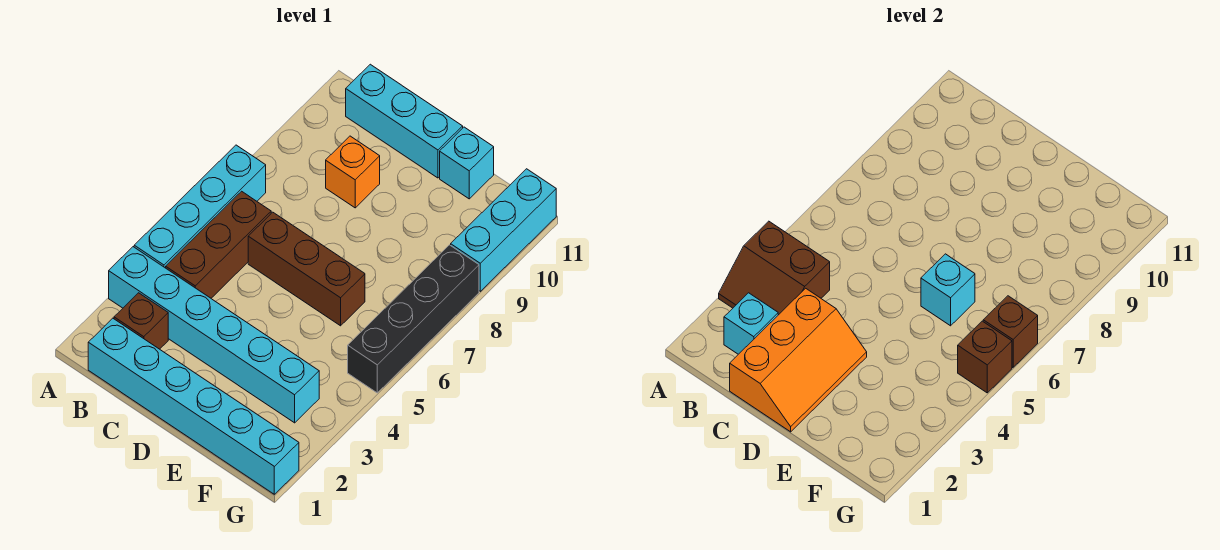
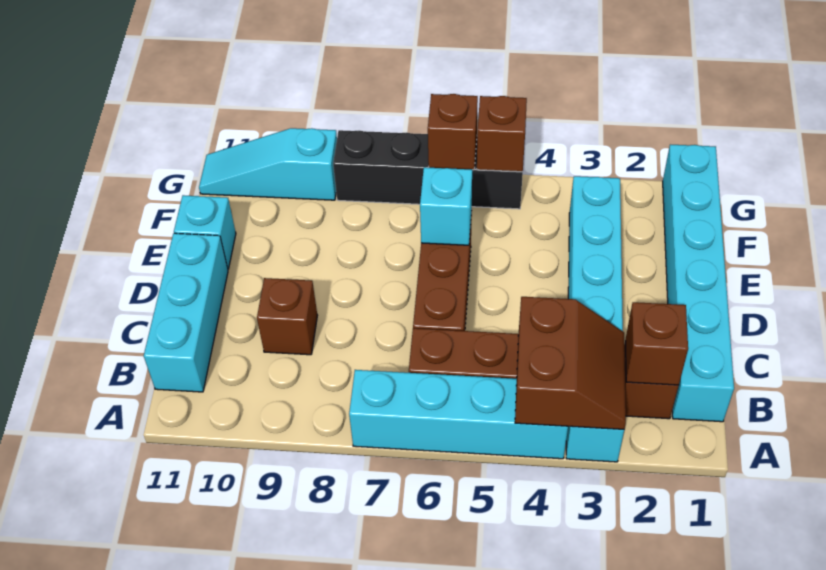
cyan brick B2 level 2 -> brown brick B2 level 2
orange slope C1:D3 level 2 top C -> none
orange brick C9 level 1 -> brown brick C9 level 1
cyan brick G9:G11 level 1 -> cyan slope G9:G11 level 1 top 9

